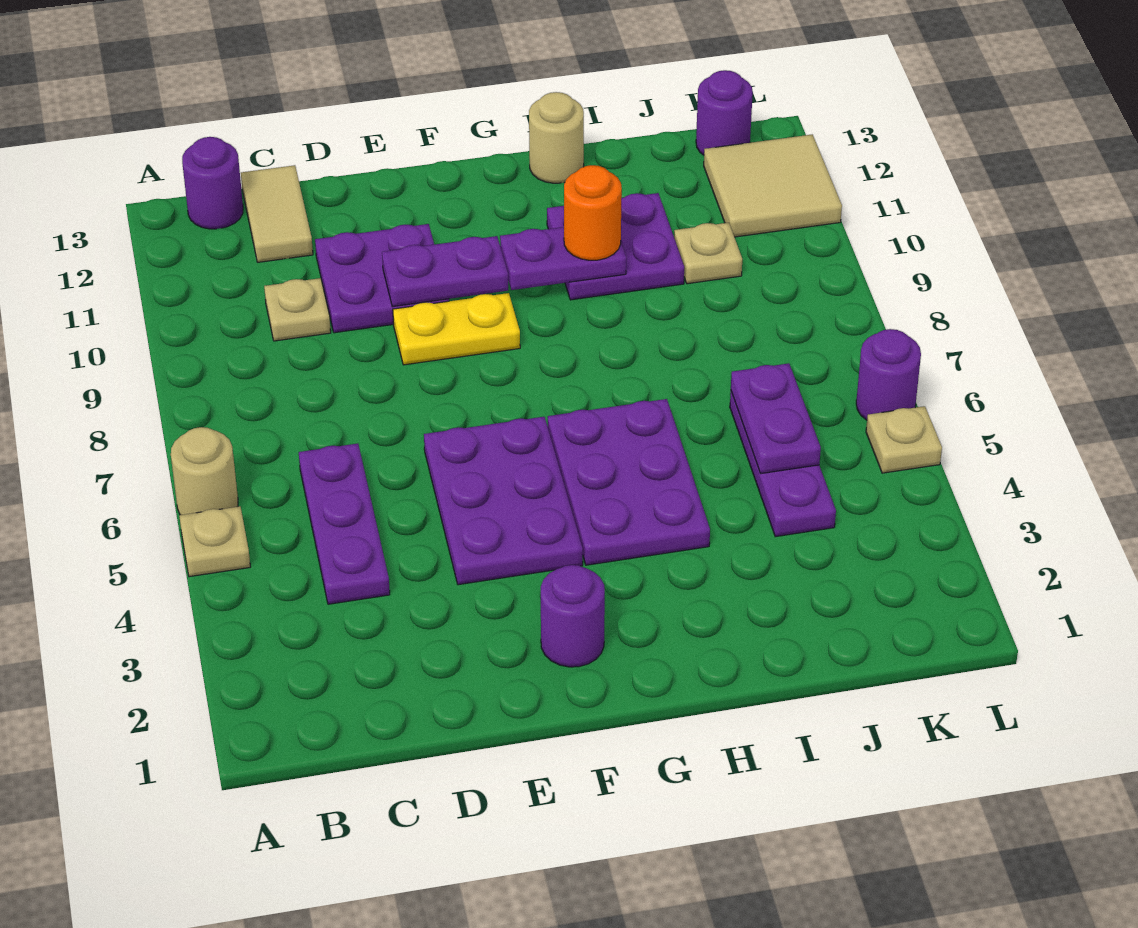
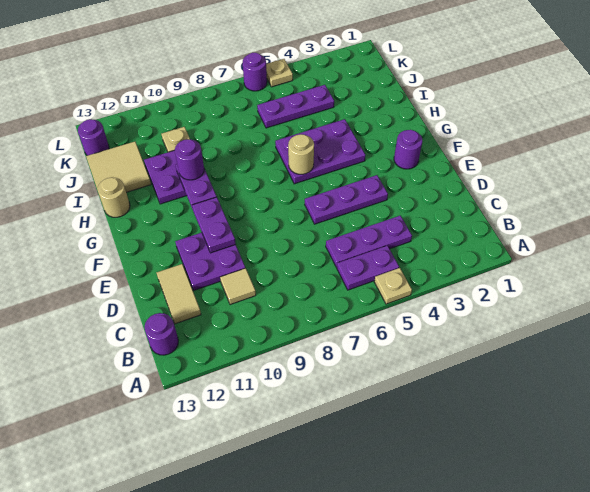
tan round brick A6 level 1 -> tan round brick G6 level 2
tan plate C10 level 1 -> tan tile C10 level 1
tan tile C12:C13 level 1 -> tan tile C12:D12 level 1
purple plate E4:F6 level 1 -> purple plate E4:E6 level 1
yellow plate E9:F9 level 1 -> none
orange round brick H10 level 3 -> purple round brick H10 level 3
purple plate J5:J6 level 2 -> purple plate B5:B6 level 1
tan tile K11:L12 level 1 -> tan tile I12:J13 level 1

